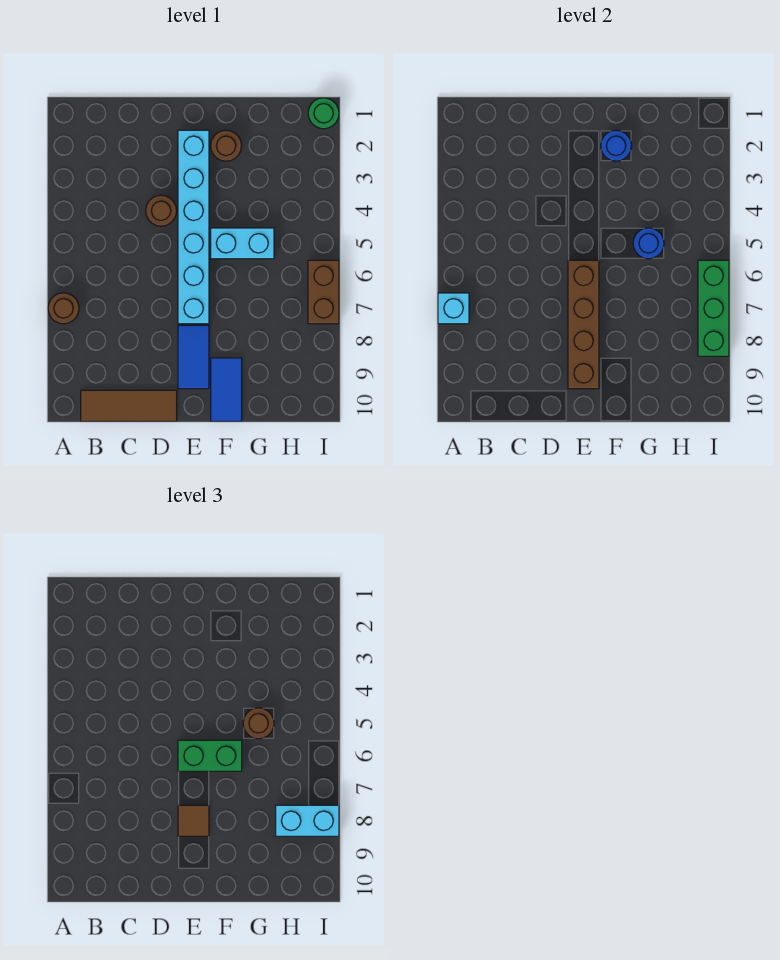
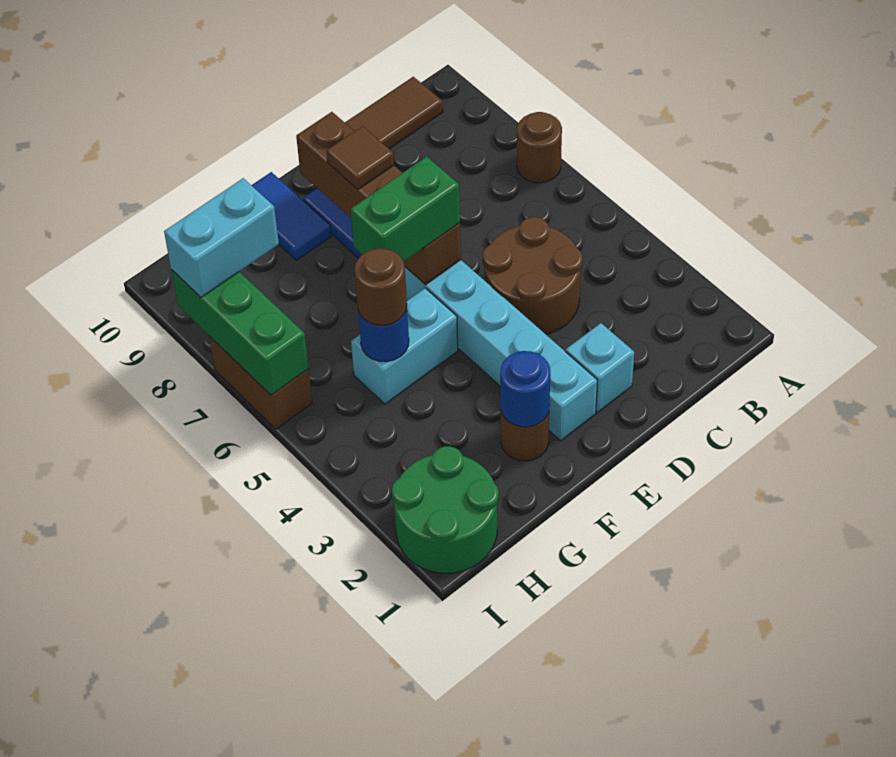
cyan brick A7 level 2 -> cyan brick D2 level 1
brown round brick D4 level 1 -> brown round brick C4:D5 level 1
green round brick I1 level 1 -> green round brick H1:I2 level 1

